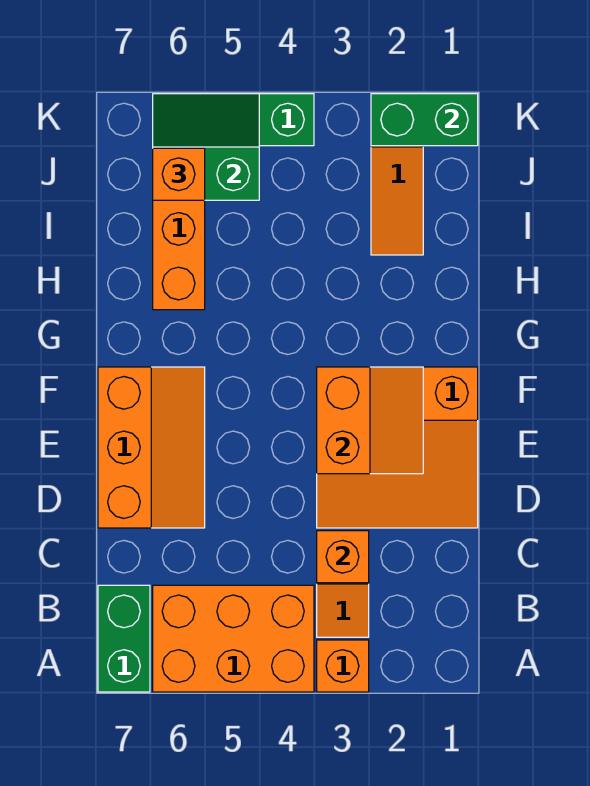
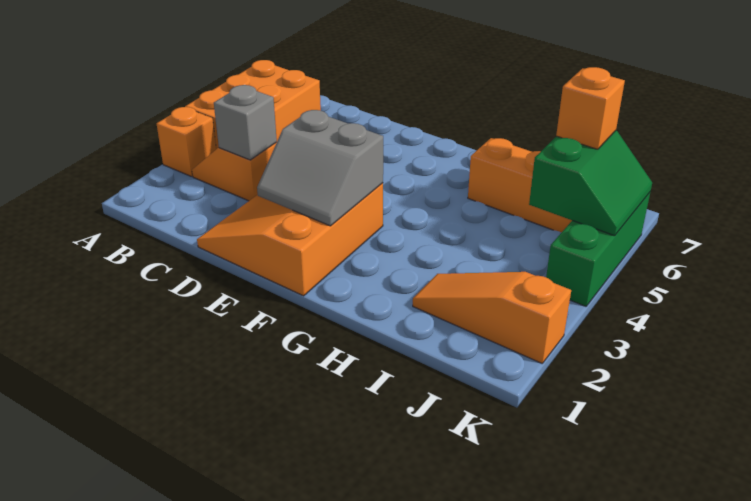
green brick A7:B7 level 1 -> none
orange brick C3 level 2 -> grey brick C3 level 2
orange slope D6:F7 level 1 top 7 -> none
orange slope E2:F3 level 2 top 3 -> grey slope E2:F3 level 2 top 3
green brick K1:K2 level 2 -> none

